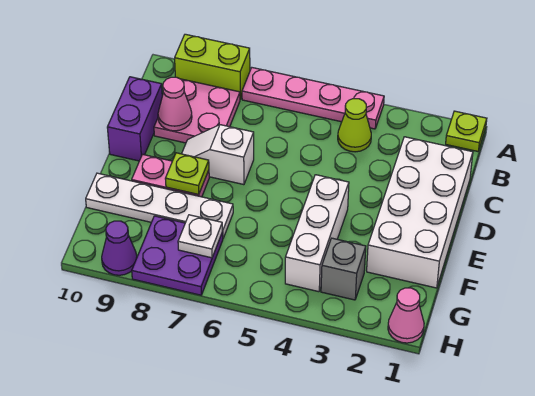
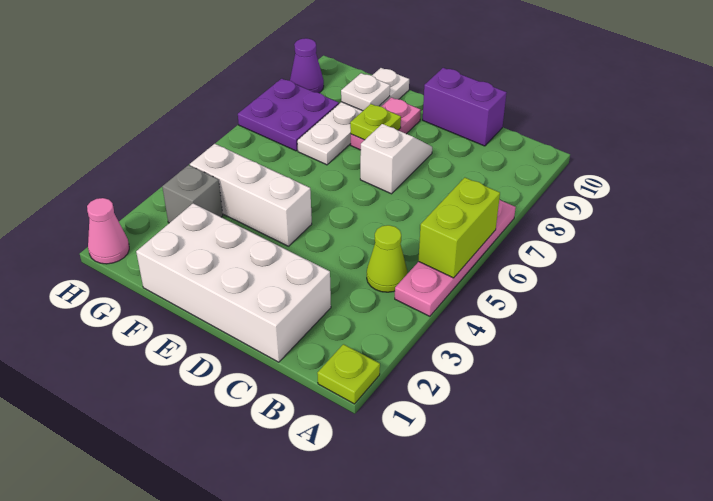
lime brick A8:A9 level 1 -> lime brick A5:A6 level 2
pink plate B8:C9 level 1 -> none
pink cone C9 level 2 -> none
white plate G7 level 2 -> white plate F9 level 2

